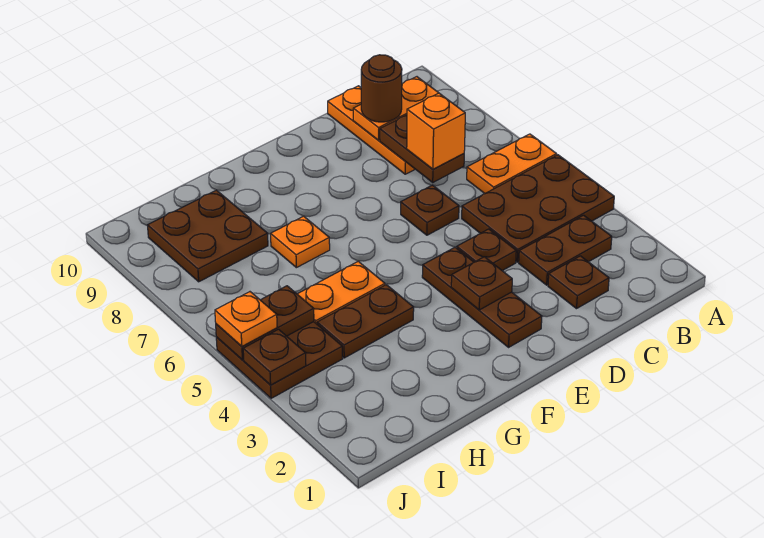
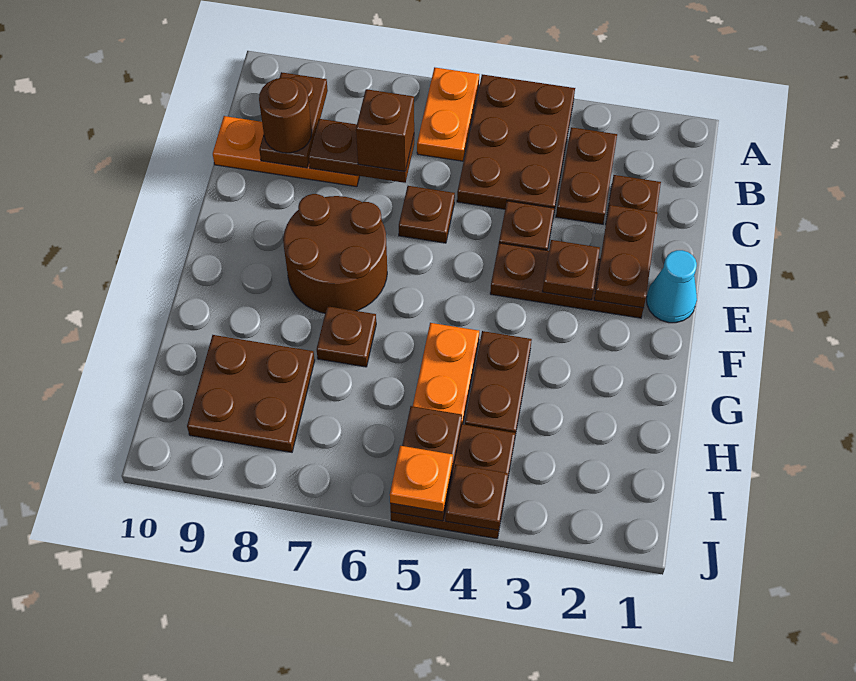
orange plate B9:C9 level 2 -> brown plate B9:C9 level 2
orange brick C7 level 3 -> brown brick C7 level 3
none -> brown plate D2:E2 level 2
none -> cyan cone E1 level 1
none -> brown round brick E7:F8 level 1
orange plate G7 level 1 -> brown plate G7 level 1

